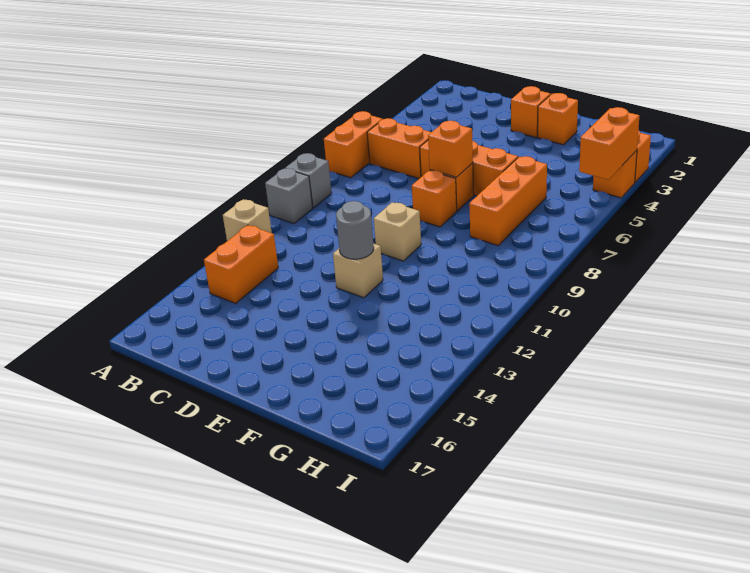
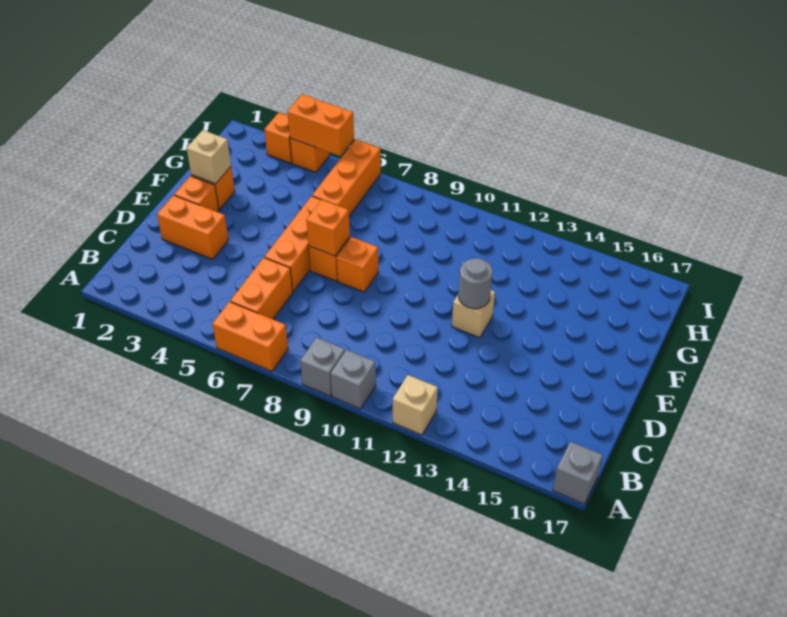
none -> grey brick A17 level 1
orange brick B13:B14 level 1 -> orange brick D2:D3 level 1
tan brick E10 level 1 -> tan brick F2 level 2
orange brick G6:G8 level 1 -> orange brick G6:I6 level 1

